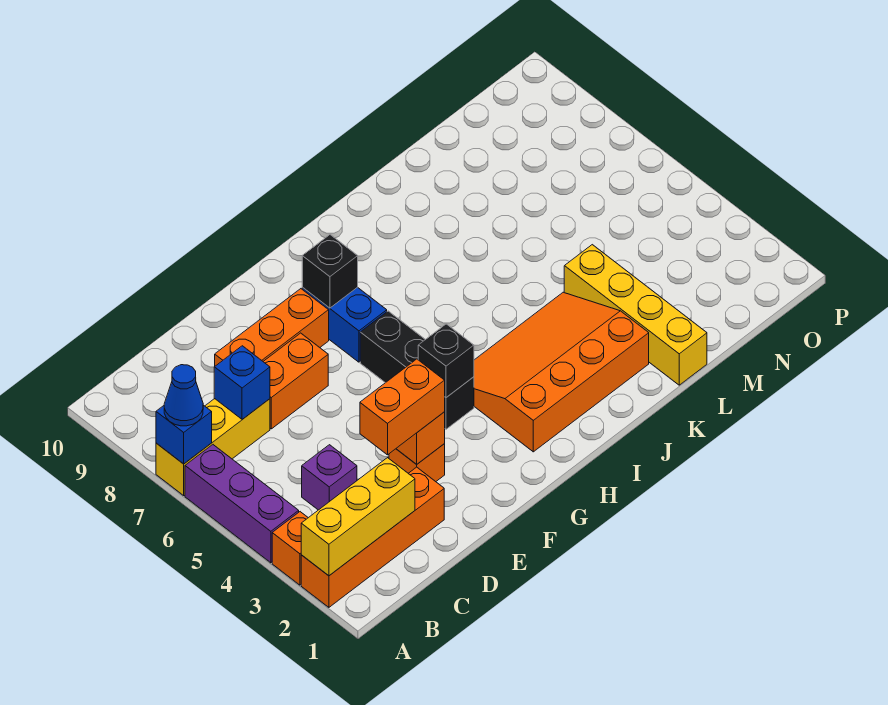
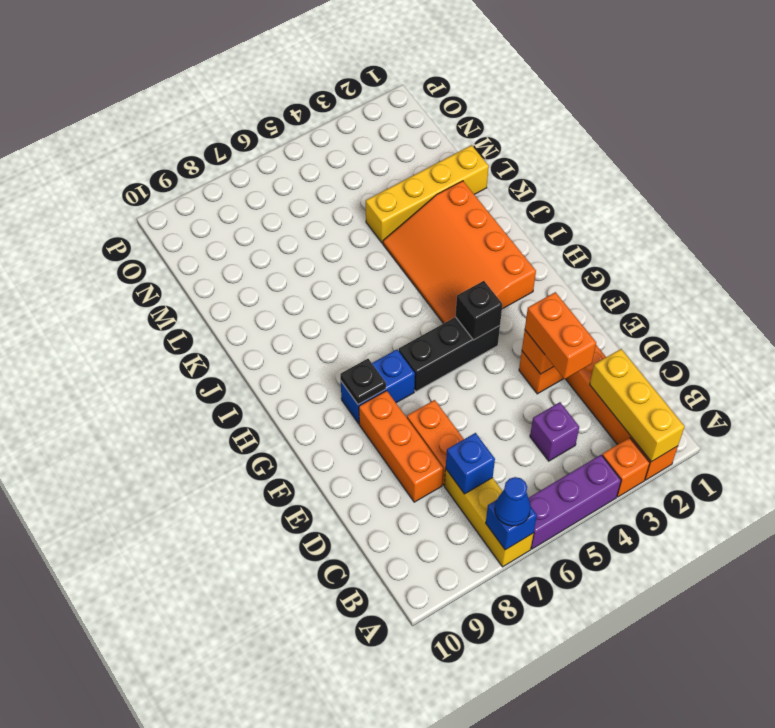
black brick G8 level 2 -> black plate G8 level 2

